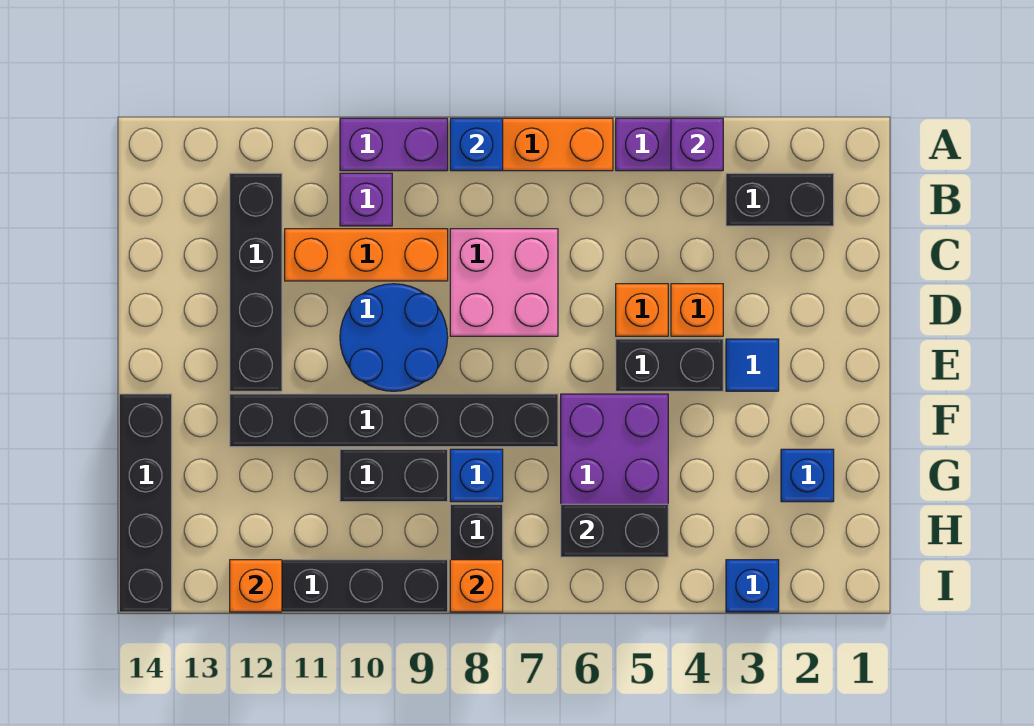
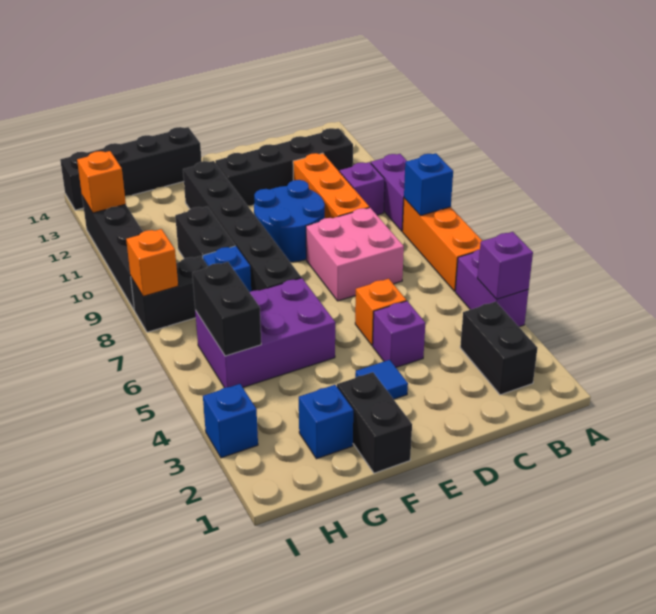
orange brick D4 level 1 -> purple brick D4 level 1
black brick E4:E5 level 1 -> black brick F1:F2 level 1

